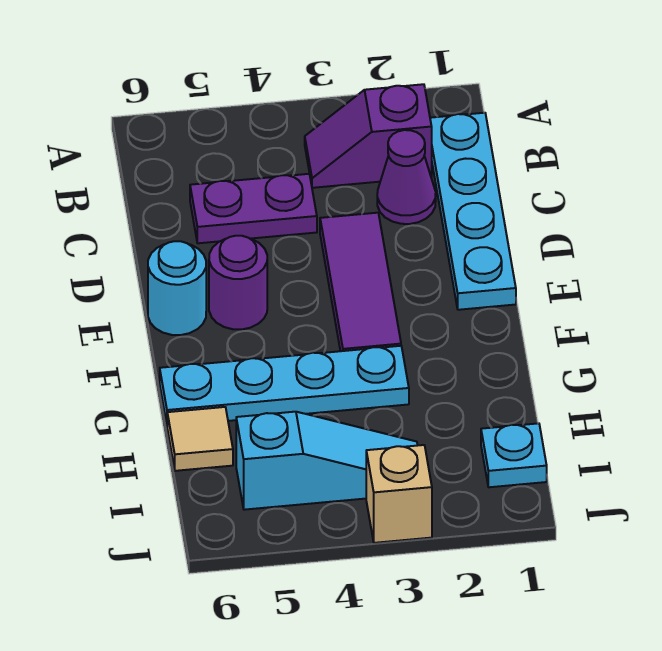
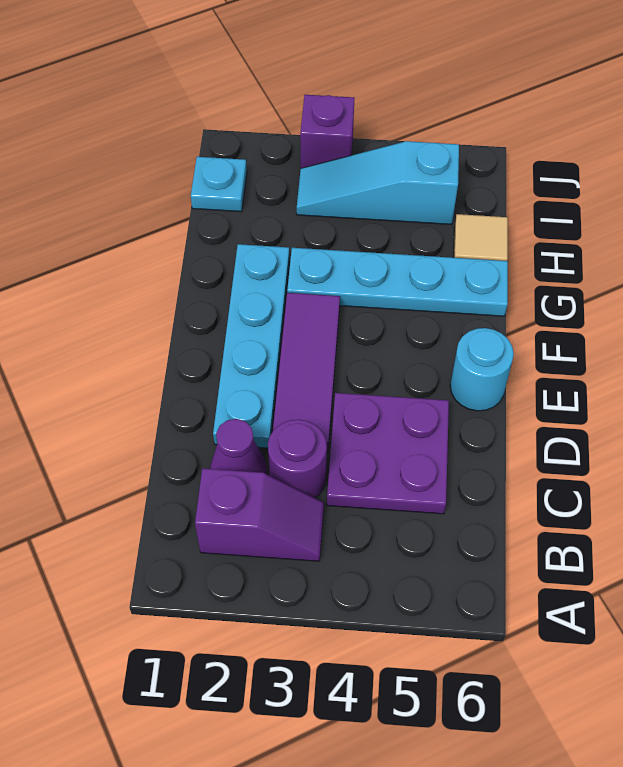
cyan plate B1:E1 level 1 -> cyan plate D2:G2 level 1
purple plate C4:C5 level 1 -> purple plate C4:D5 level 1
purple round brick E5 level 1 -> purple round brick C3 level 1
tan brick J3 level 1 -> purple brick J3 level 1

